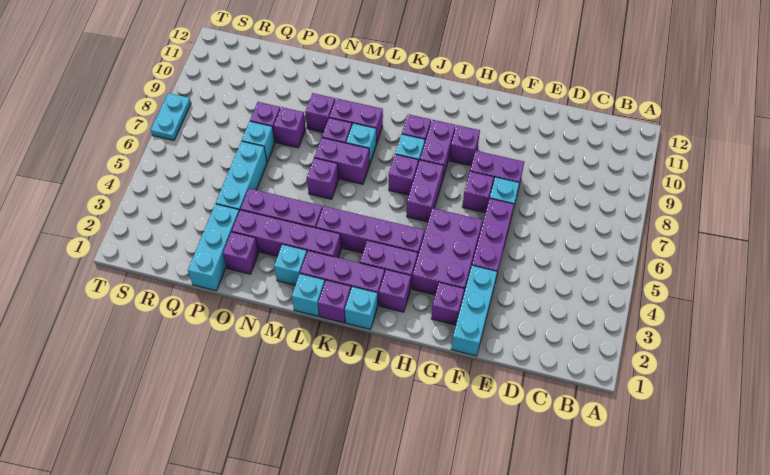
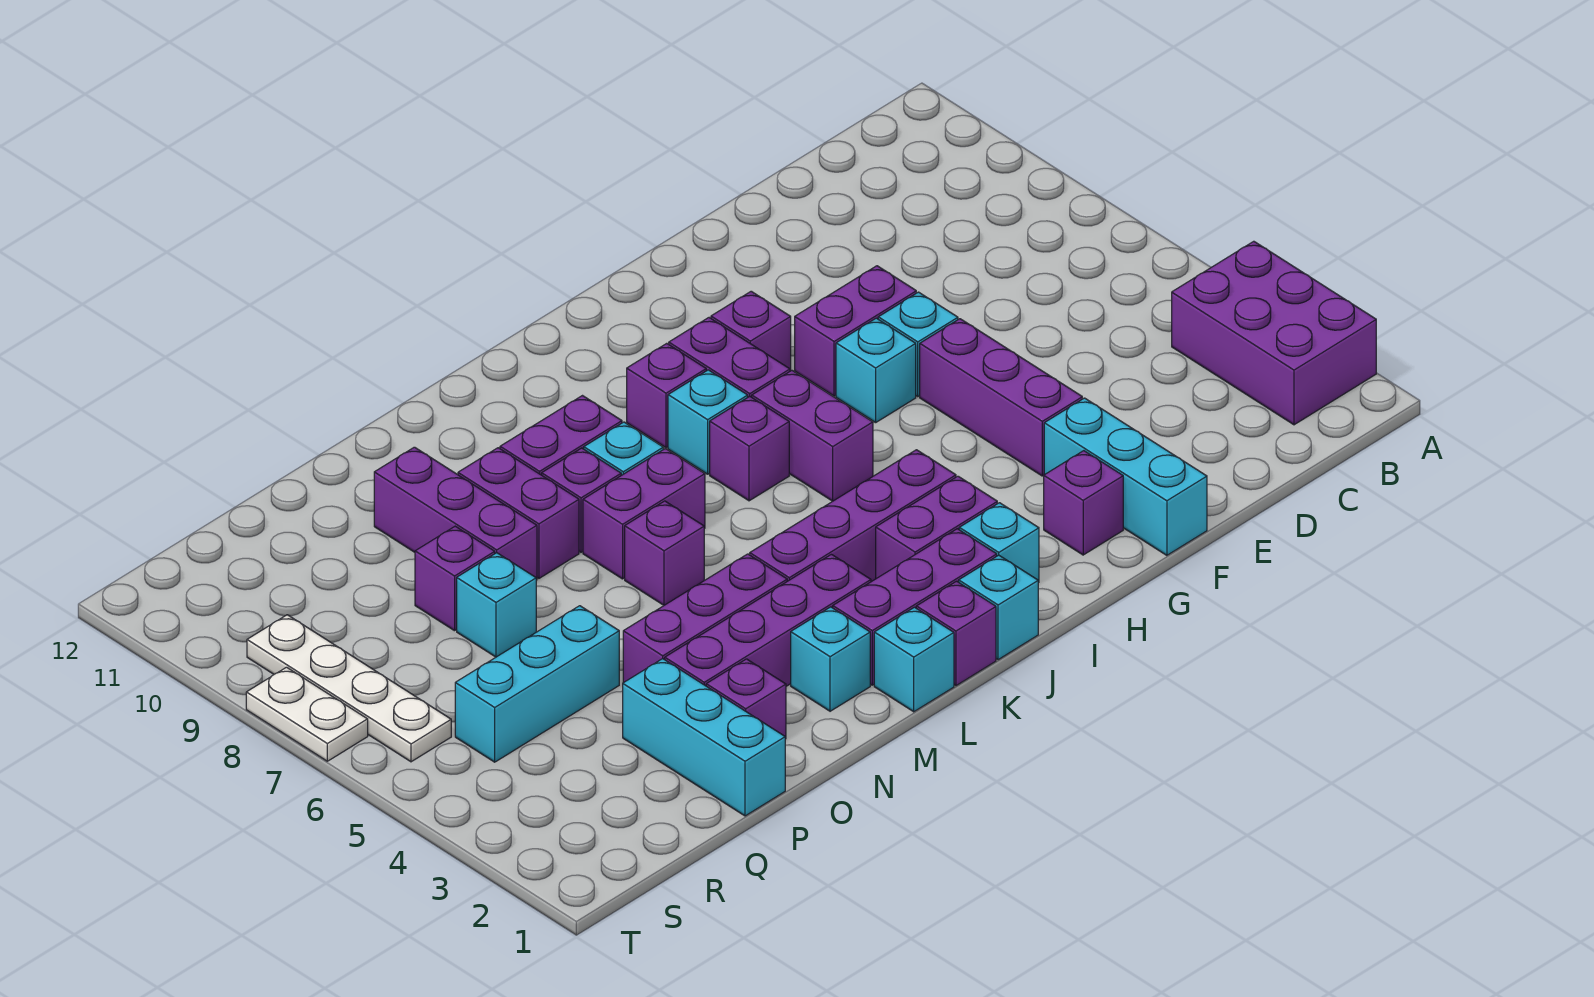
purple brick G3:H5 level 1 -> purple brick A2:B4 level 1
purple brick G7 level 1 -> cyan brick G7 level 1
purple brick I2 level 1 -> cyan brick I2 level 1
purple brick N9 level 1 -> purple brick N8:N9 level 1
purple brick O8 level 1 -> purple brick O8:O10 level 1
cyan brick P4:P6 level 1 -> cyan brick P5:R5 level 1
none -> white plate S6:S9 level 1
cyan plate T7:T8 level 1 -> white plate T7:T8 level 1

